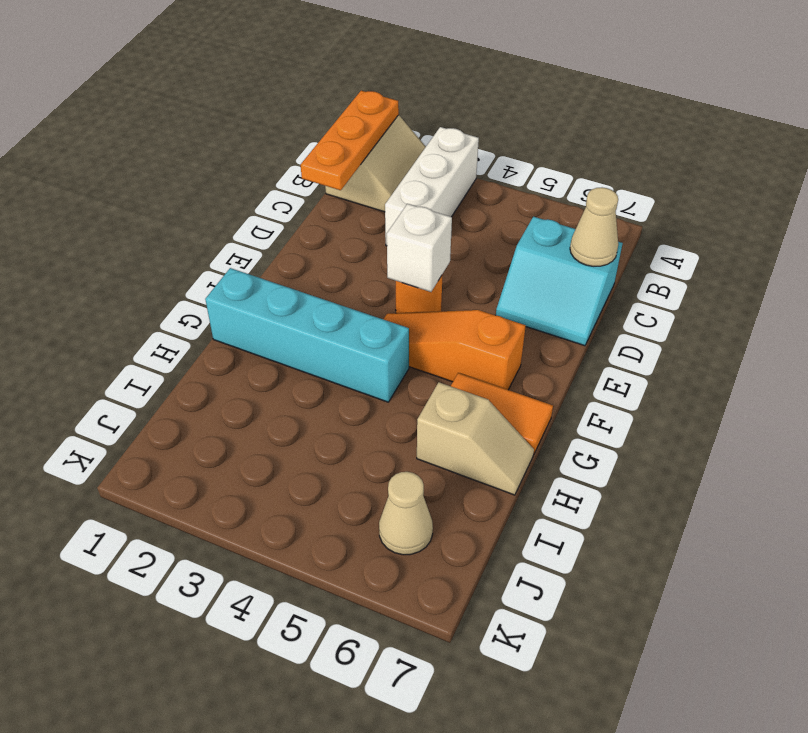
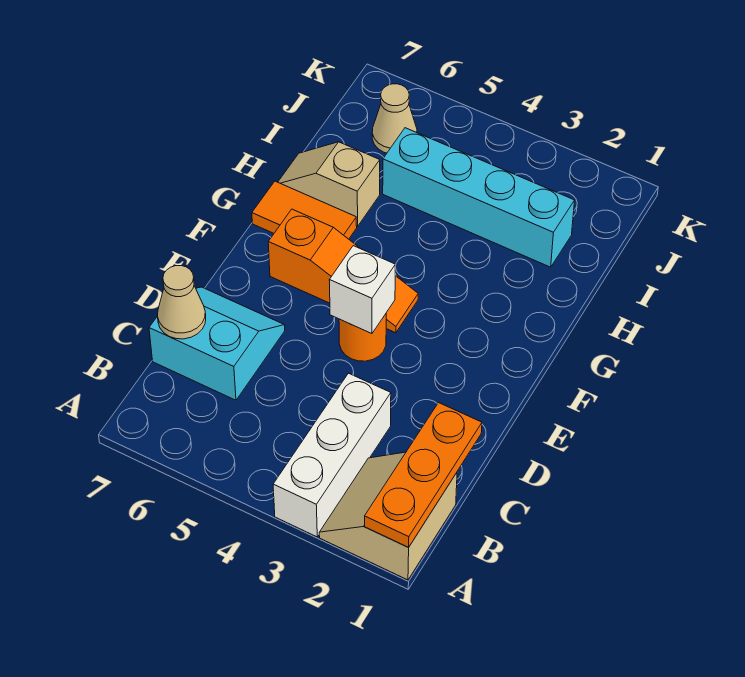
cyan brick G1:G4 level 1 -> cyan brick I2:I5 level 1

